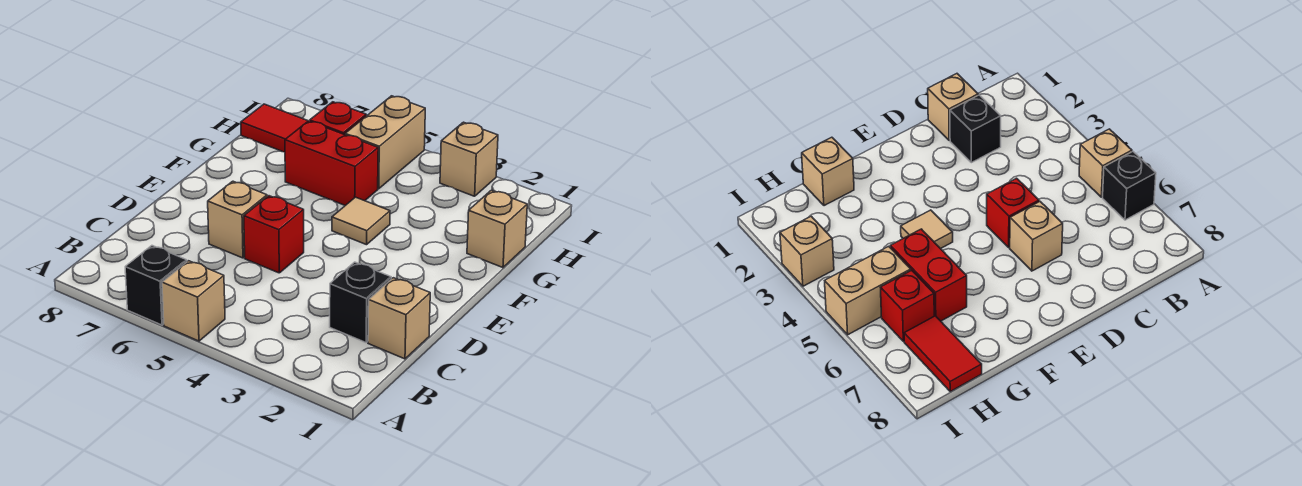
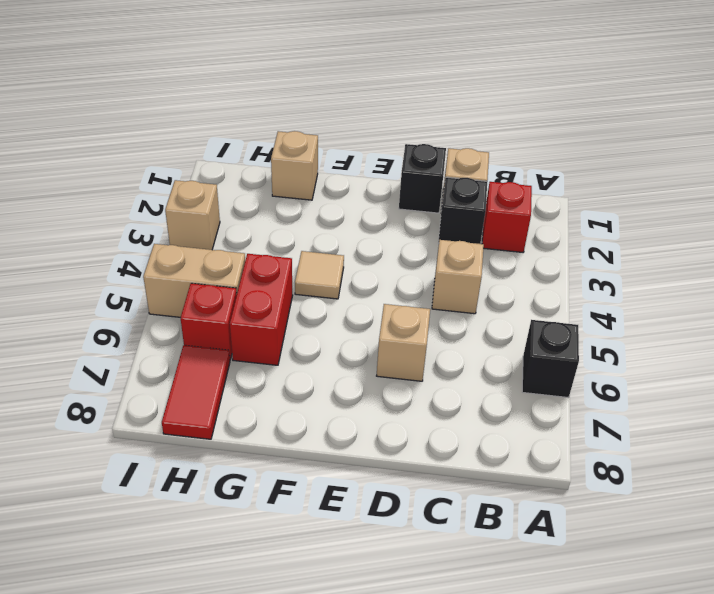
tan brick A5 level 1 -> tan brick C4 level 1
none -> black brick D1 level 1
red brick D5 level 1 -> red brick B2 level 1

